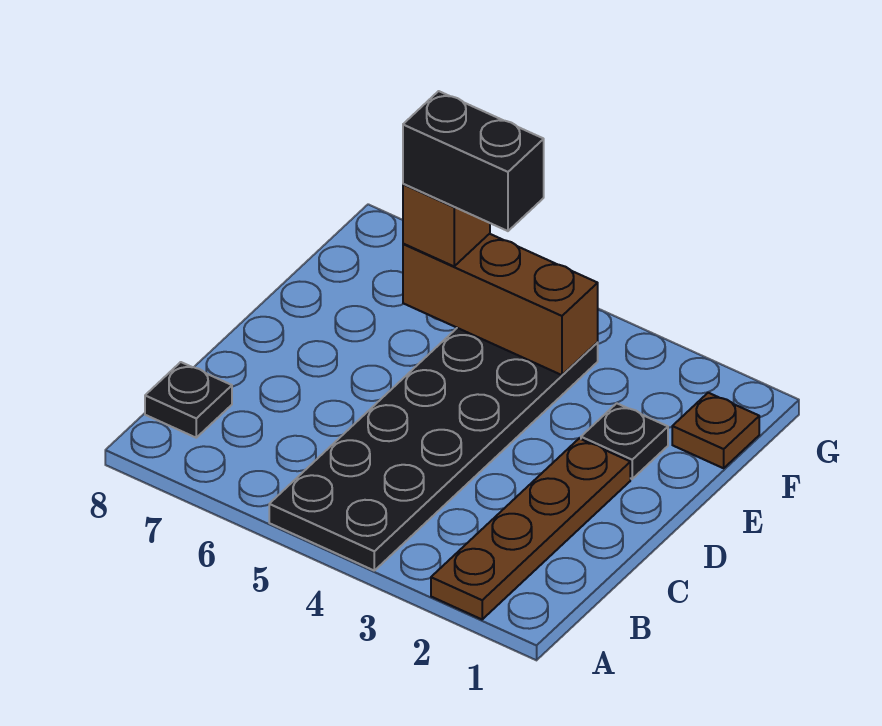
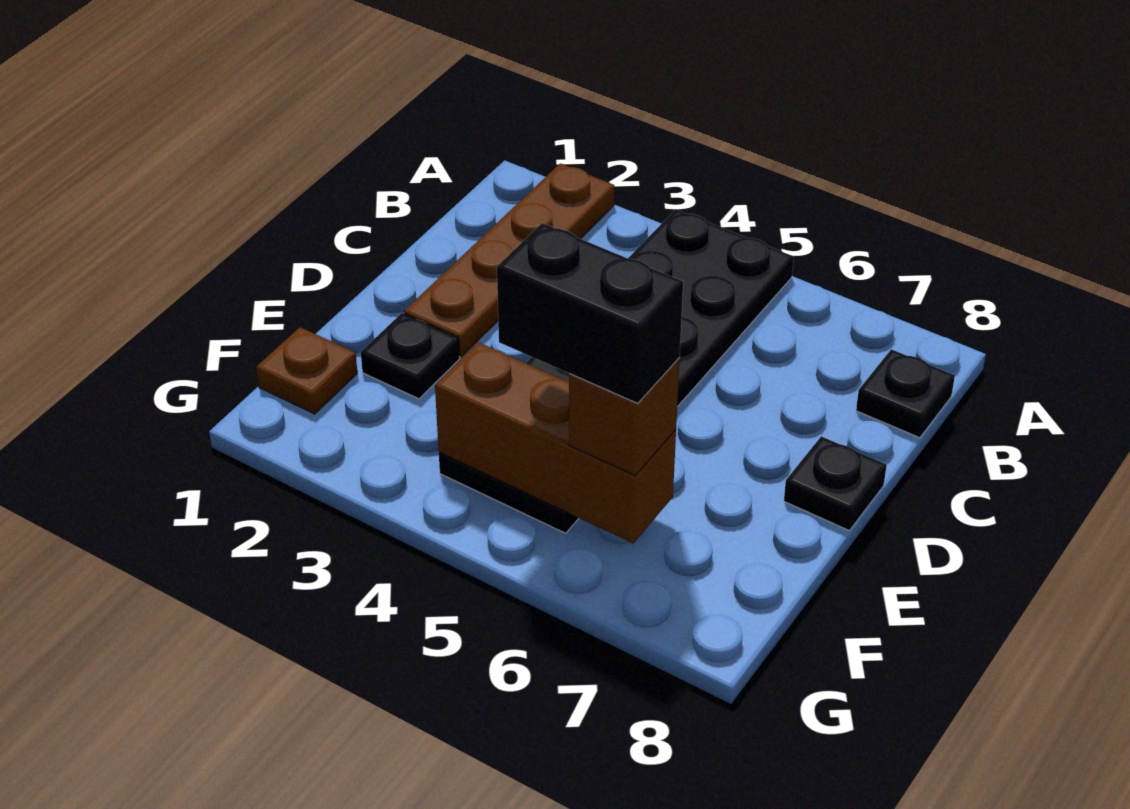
none -> black plate D8 level 1

